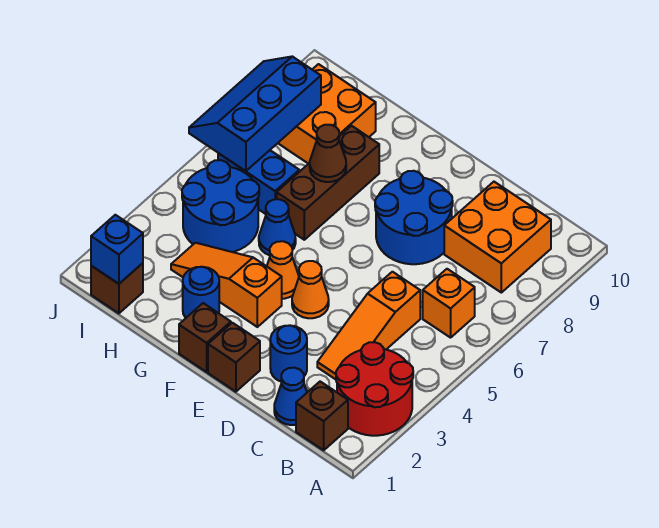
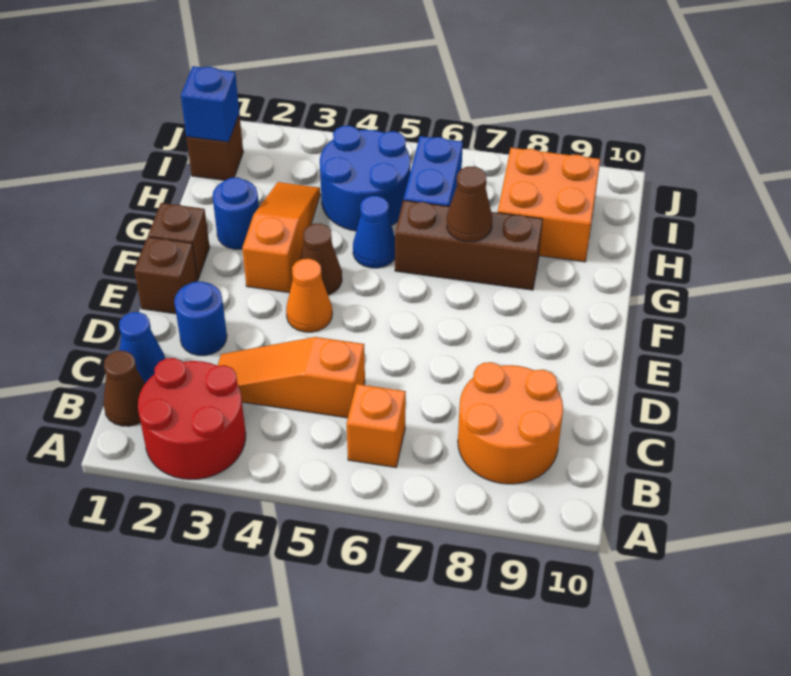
brown brick B1 level 1 -> brown cone B1 level 1
orange brick B8:C9 level 1 -> orange round brick B8:C9 level 1
blue round brick D7:E8 level 1 -> none
orange cone F4 level 1 -> brown cone F4 level 1
blue slope I6:J8 level 2 top I -> none

